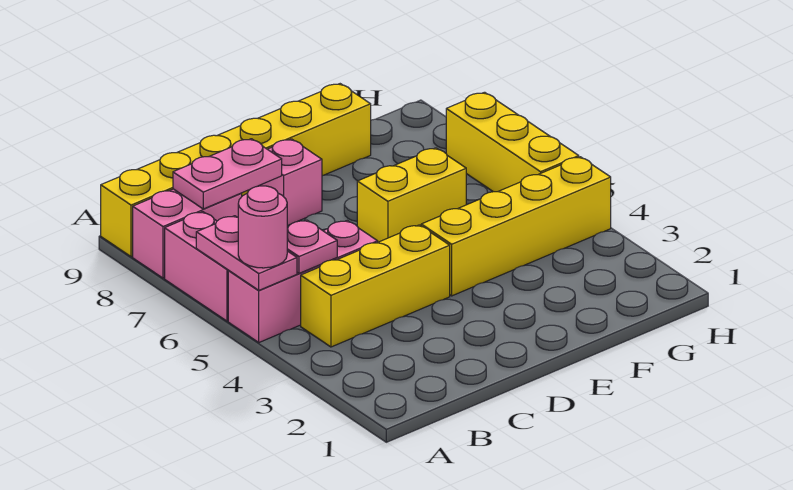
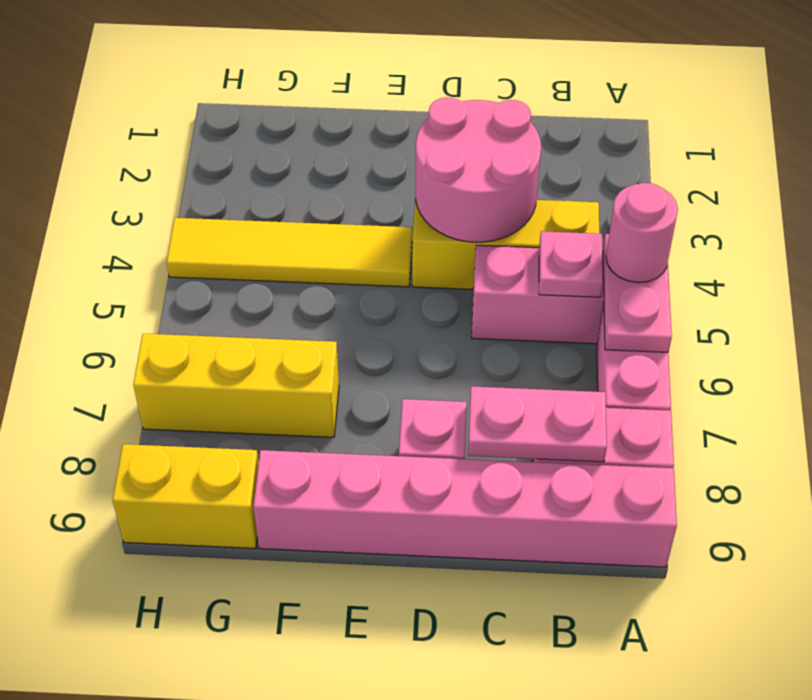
yellow brick A9:F9 level 1 -> pink brick A9:F9 level 1
none -> pink round brick C3:D4 level 2
yellow brick E4:H4 level 1 -> yellow tile E4:H4 level 1
yellow brick E6:F6 level 1 -> yellow brick G9:H9 level 1
yellow brick H5:H7 level 1 -> yellow brick F7:H7 level 1

